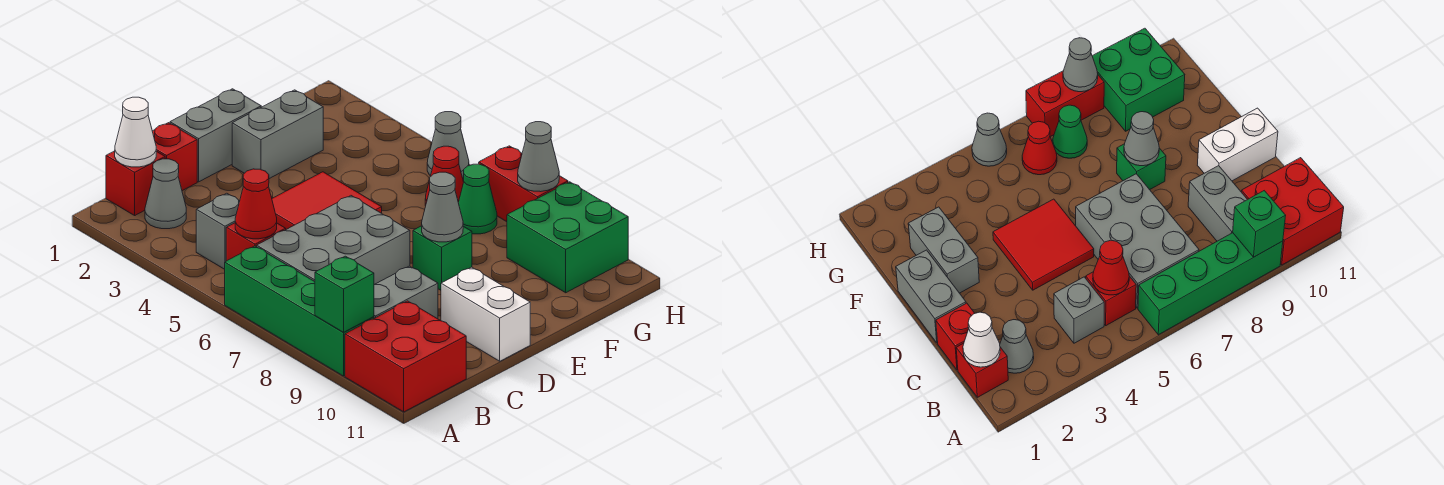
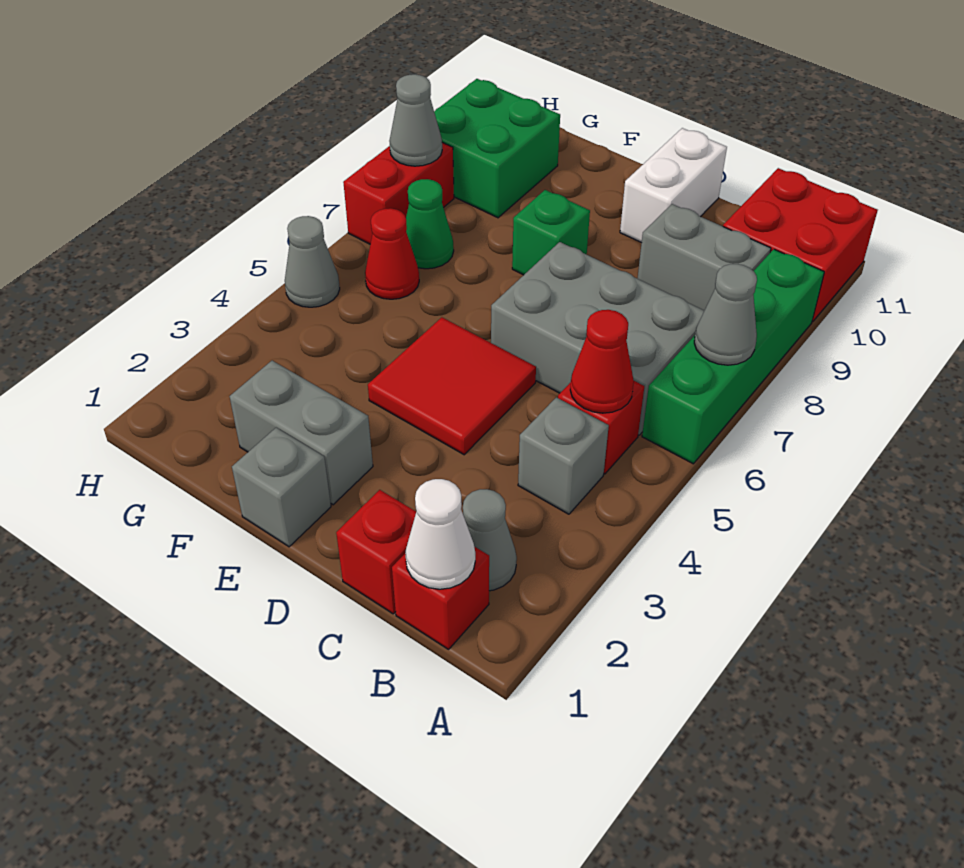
green brick A9 level 2 -> none
grey brick D1:E1 level 1 -> grey brick E1 level 1
grey cone E8 level 2 -> grey cone A7 level 2

